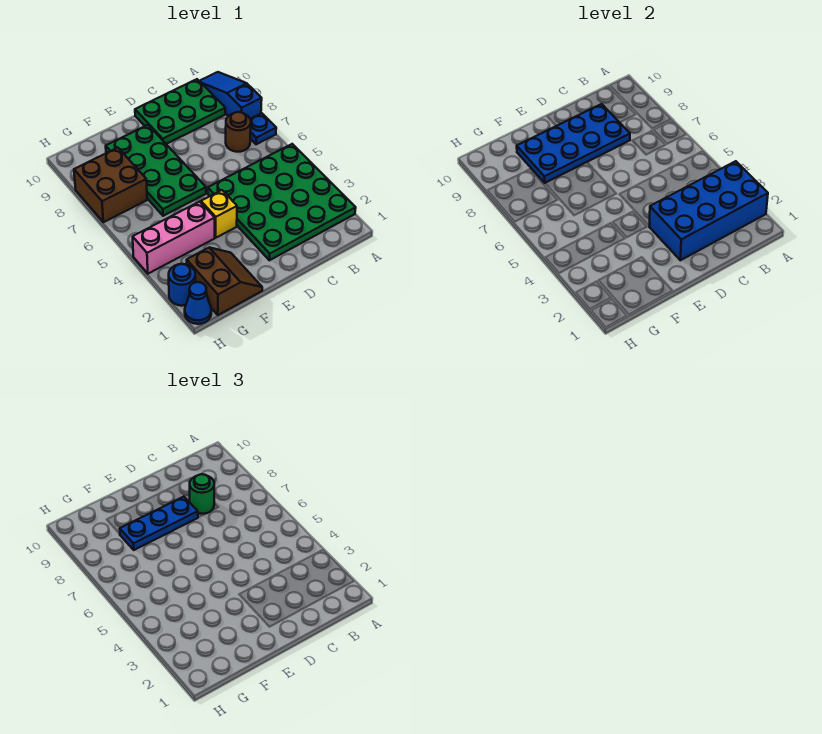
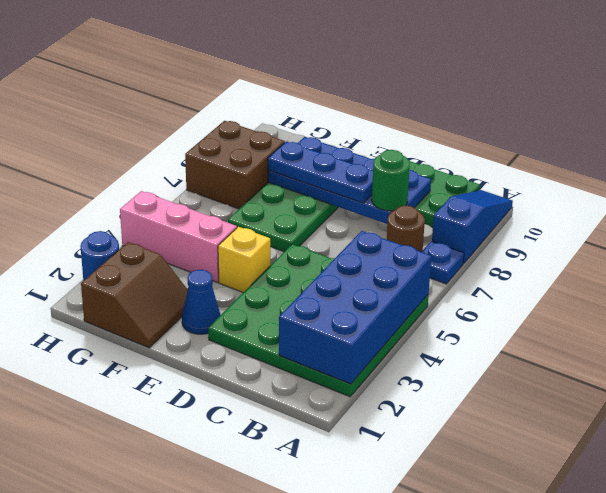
blue brick A2:D3 level 2 -> blue brick A2:B5 level 2
blue cone H1 level 1 -> blue cone E2 level 1

